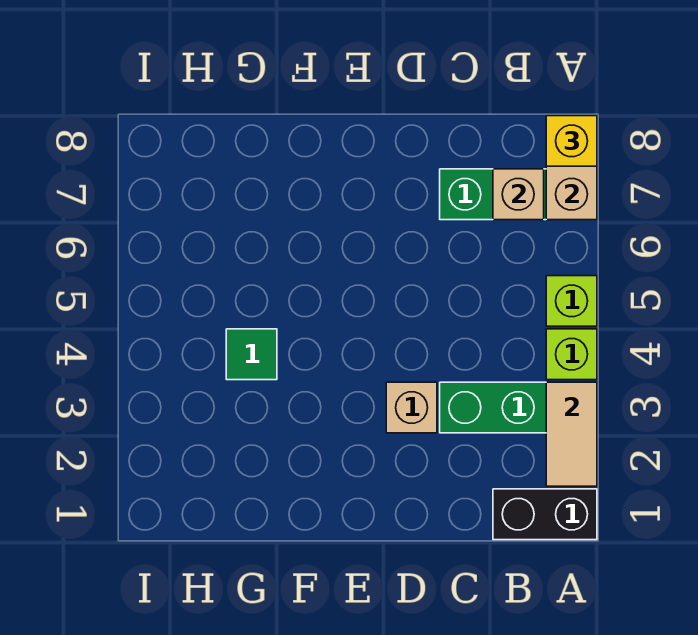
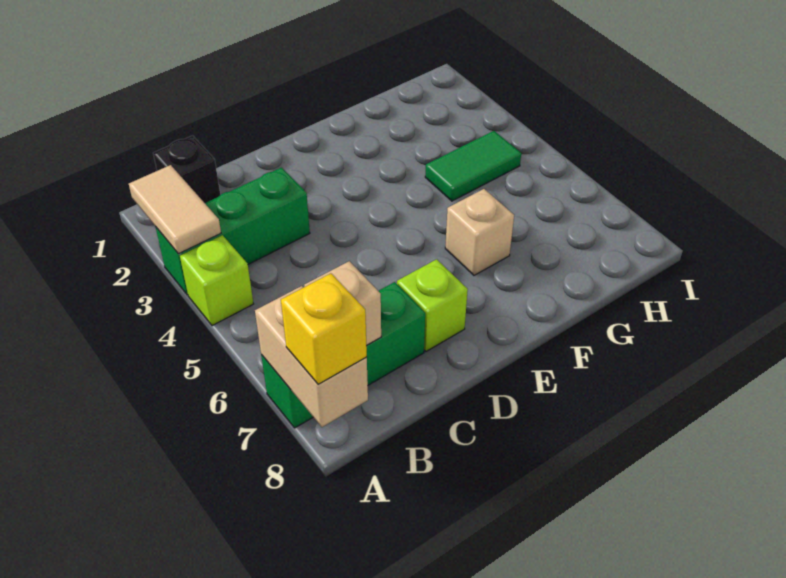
black brick A1:B1 level 1 -> black brick B1 level 1
lime brick A5 level 1 -> lime brick D7 level 1
tan brick D3 level 1 -> tan brick F6 level 1
green tile G4 level 1 -> green tile G4:H4 level 1

